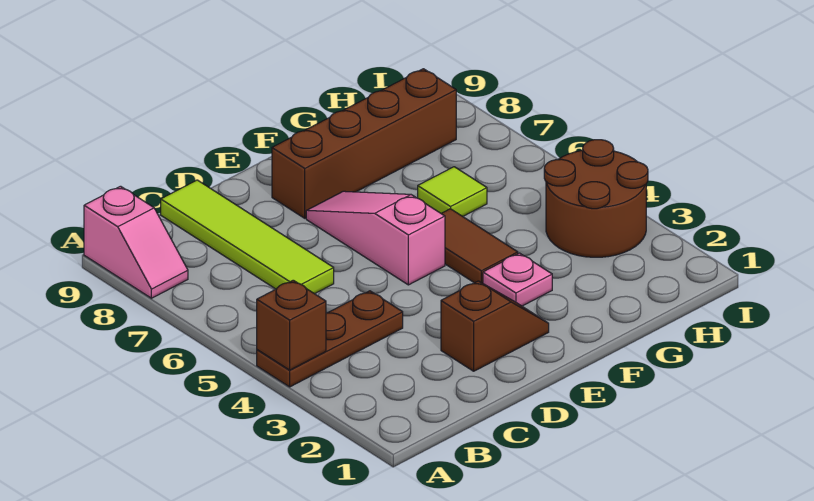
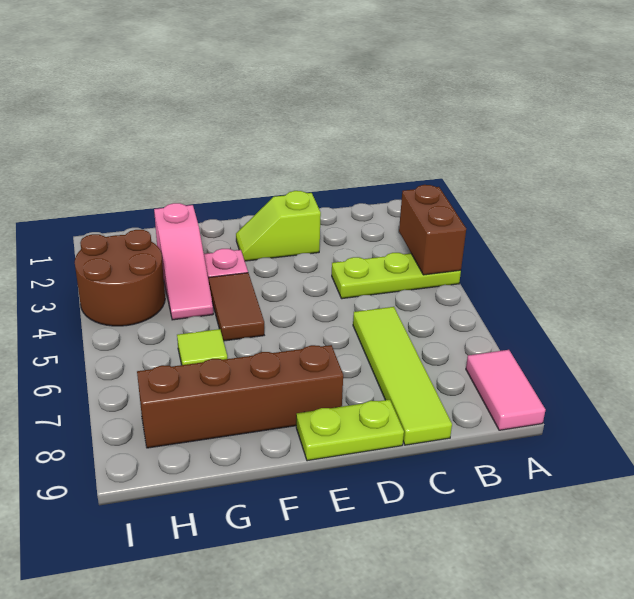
brown plate A4:C4 level 1 -> lime plate A4:C4 level 1
brown brick A4 level 2 -> brown brick A3:A4 level 2
pink slope A8:A9 level 1 top 9 -> pink tile A8:A9 level 1
brown slope D2:E2 level 1 top D -> lime slope D2:E2 level 1 top D
none -> lime plate D9:E9 level 1
pink slope E5:E7 level 1 top 5 -> pink slope G2:G4 level 1 top 2

